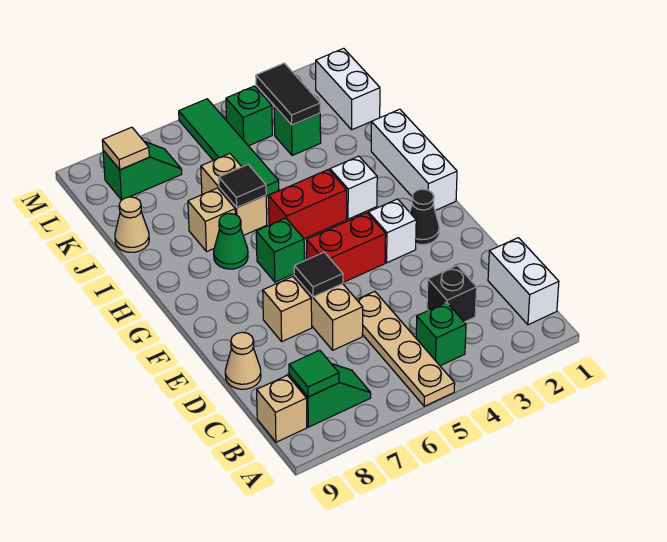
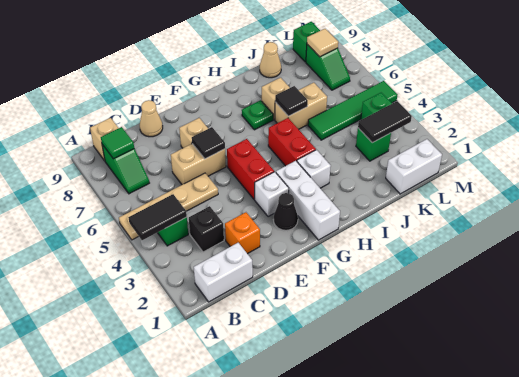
none -> black tile A4:B4 level 2
none -> orange brick D2 level 1
white brick G1:I1 level 1 -> white brick G1:G3 level 1
green brick G6 level 1 -> green brick L9 level 1
green cone H7 level 1 -> green plate H7 level 1

